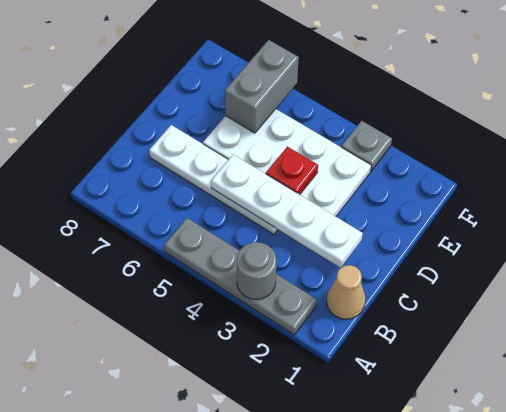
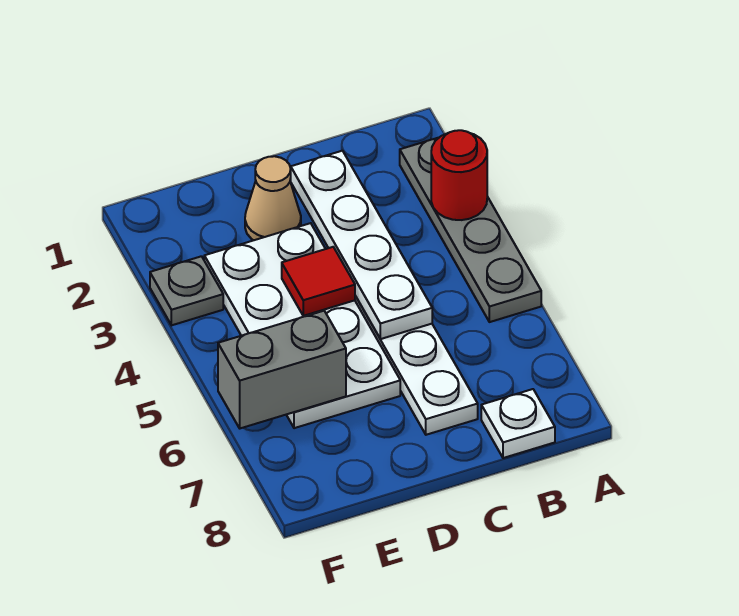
grey round brick A3 level 2 -> red round brick A3 level 2
tan cone B1 level 1 -> tan cone D2 level 1
none -> white plate B8 level 1
red plate D4 level 2 -> red tile D4 level 2

